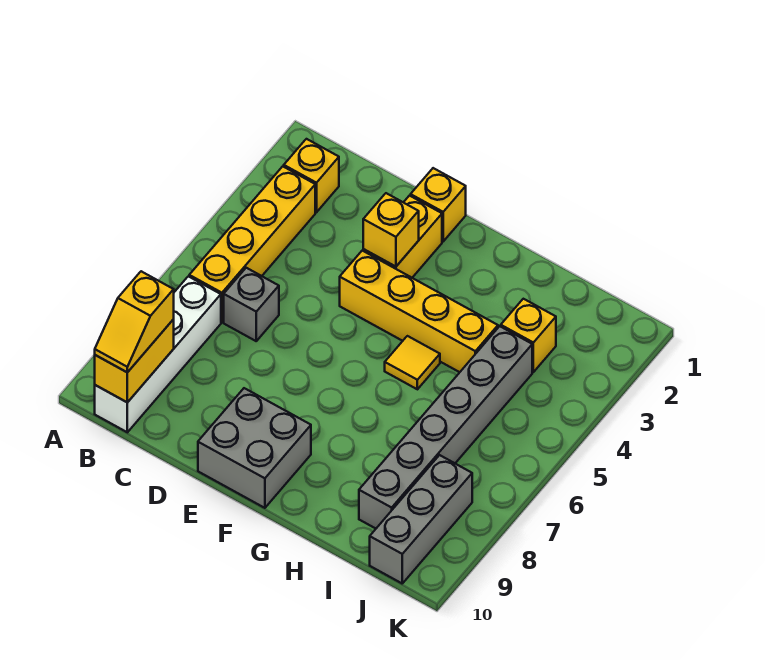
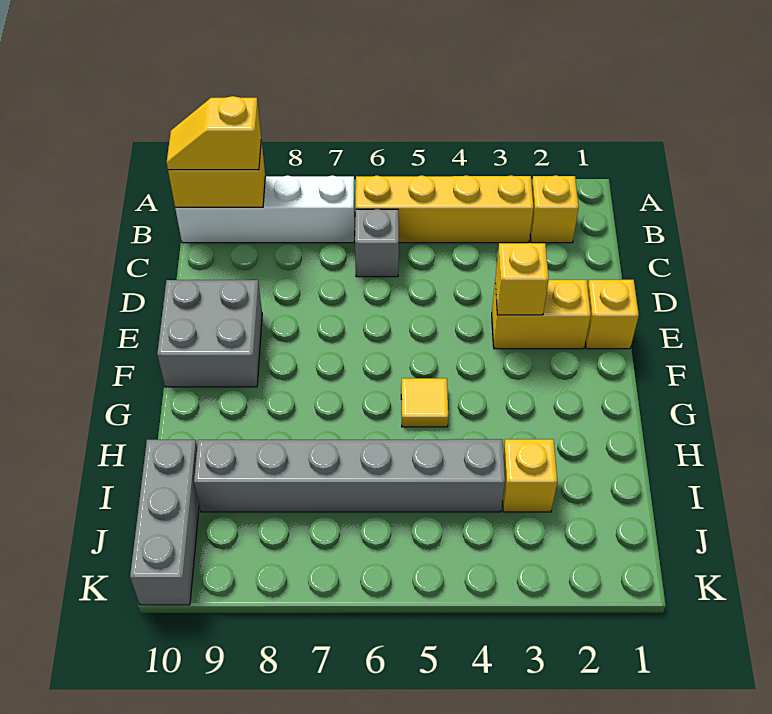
yellow brick E4:H4 level 1 -> none
grey brick J8:J10 level 1 -> grey brick I10:K10 level 1

